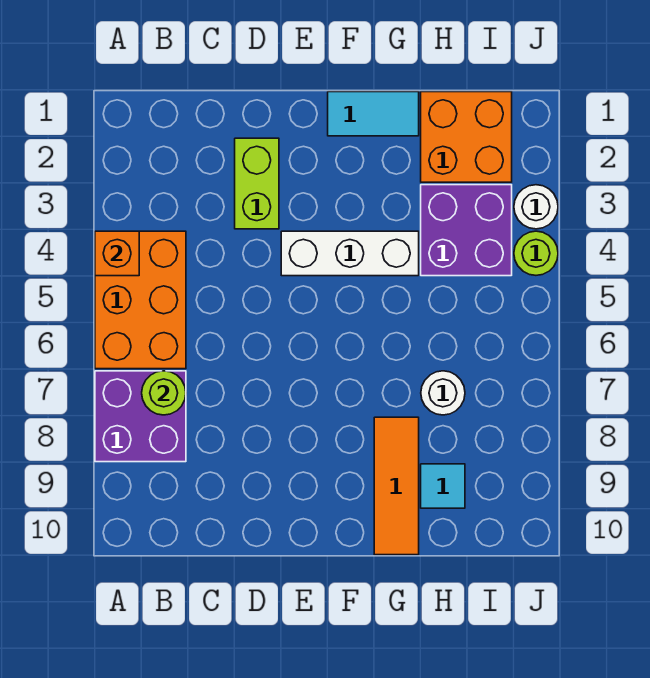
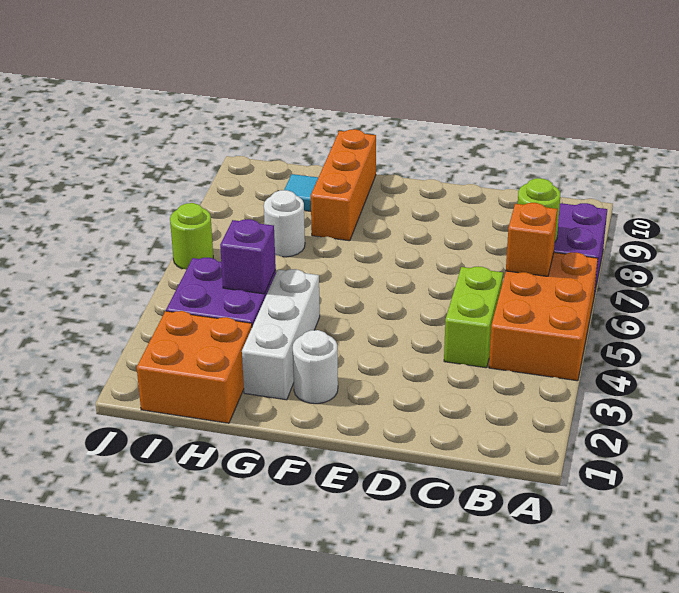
orange brick A4 level 2 -> orange brick B6 level 2
lime brick D2:D3 level 1 -> lime brick C4:C5 level 1
white brick E4:G4 level 1 -> white brick G2:G4 level 1
cyan tile F1:G1 level 1 -> none
orange tile G8:G10 level 1 -> orange brick G8:G10 level 1
none -> purple brick H4 level 2
white round brick J3 level 1 -> white round brick F2 level 1
lime round brick J4 level 1 -> lime round brick J6 level 1

